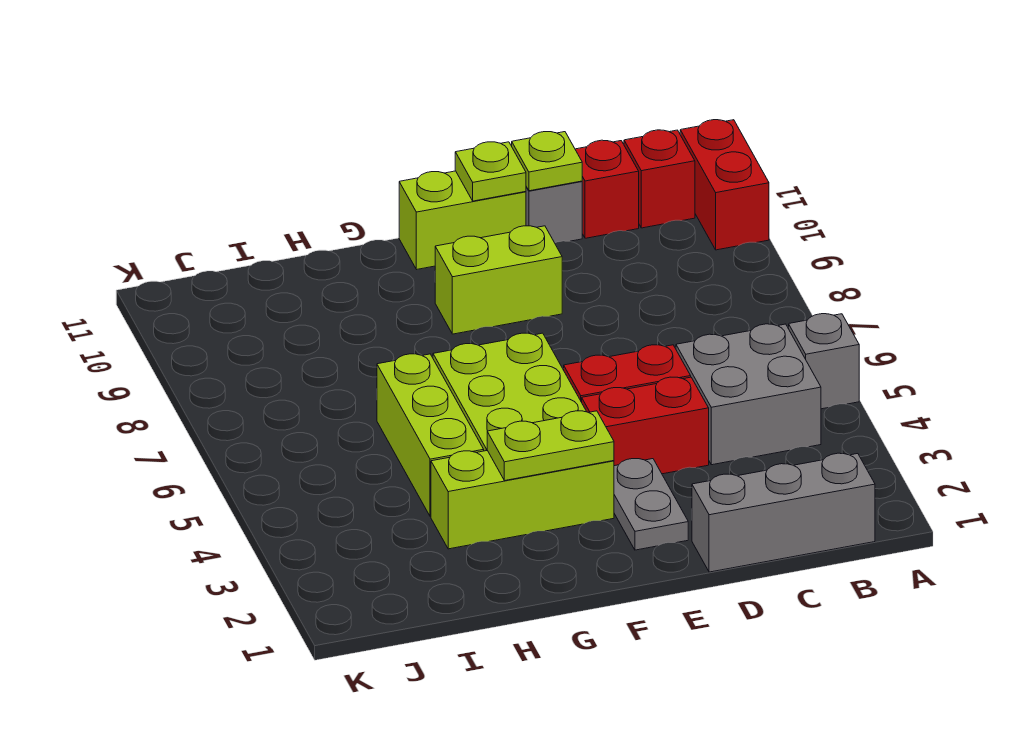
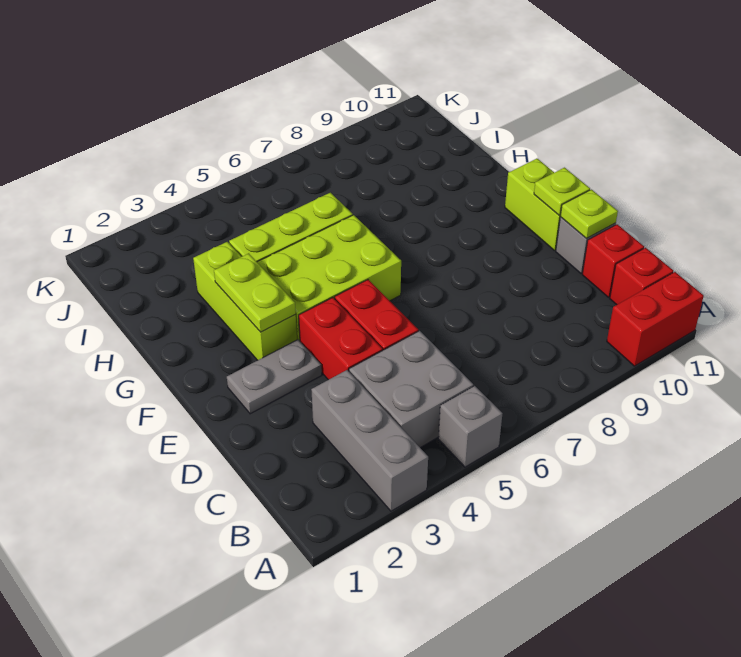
grey brick B1:D1 level 1 -> grey brick A3:C3 level 1
lime brick E9:F9 level 1 -> none

